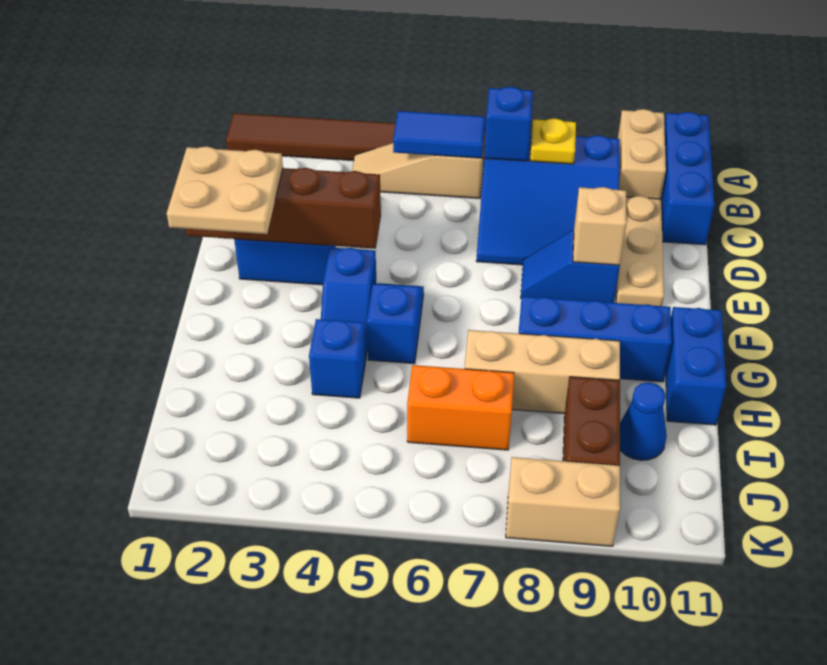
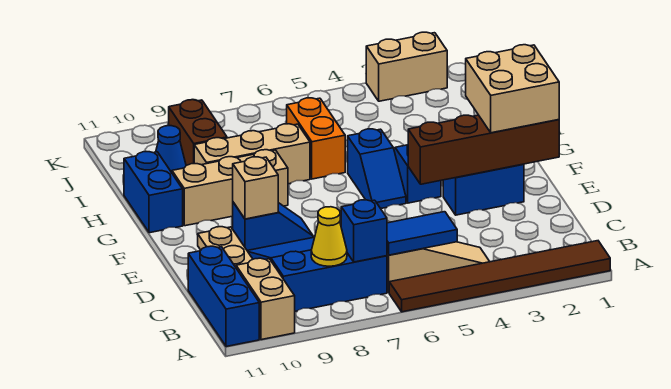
yellow plate B8 level 2 -> yellow cone B8 level 2
tan plate E1:F2 level 3 -> tan brick E1:F2 level 3
blue brick G8:G10 level 1 -> tan brick G8:G10 level 1
blue brick H4 level 1 -> none
orange brick I6:I7 level 1 -> orange brick H6:I6 level 1
tan brick K8:K9 level 1 -> tan brick K2:K3 level 1

